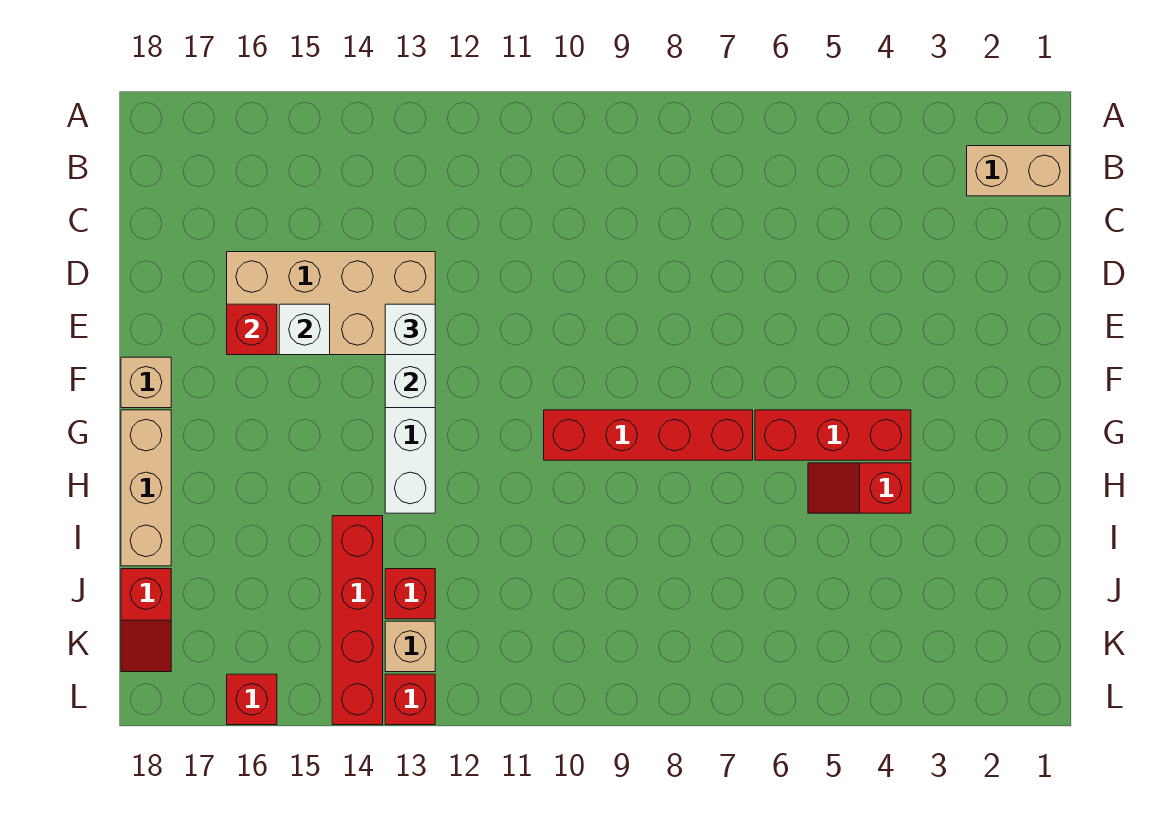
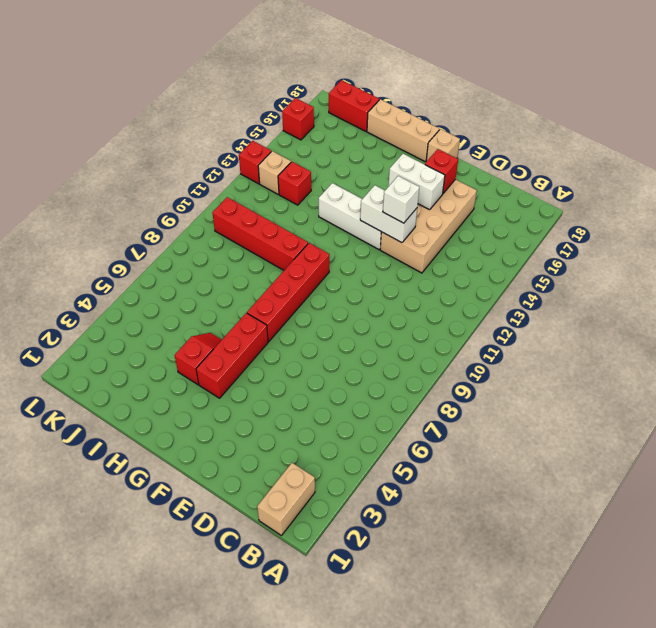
white brick E15 level 2 -> white brick E15:F15 level 2
red brick I14:L14 level 1 -> red brick H10:K10 level 1
red slope J18:K18 level 1 top J -> red brick J18:K18 level 1

